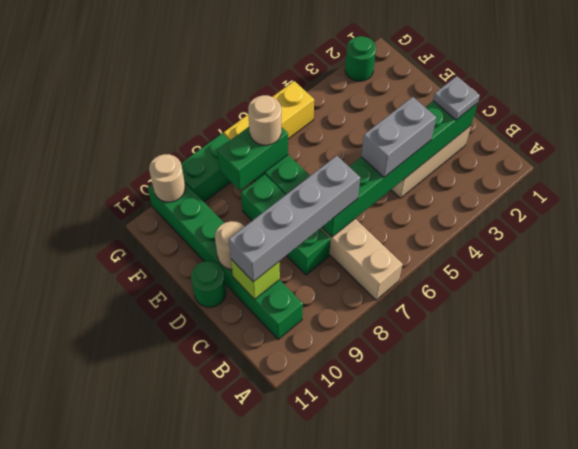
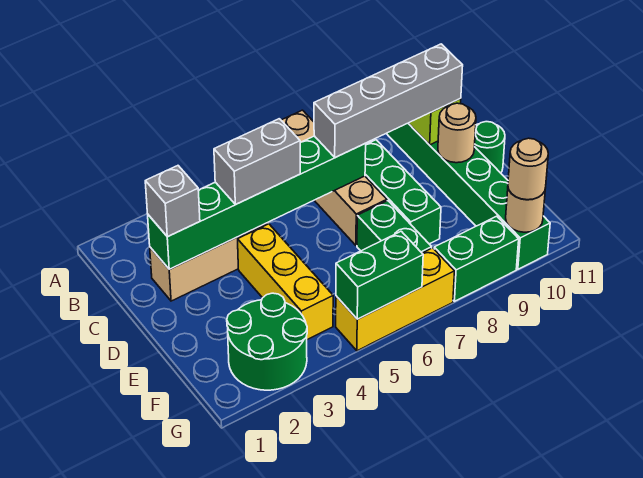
grey plate C2 level 3 -> grey brick C2 level 3
none -> yellow brick D4:F4 level 1
green brick F7:F8 level 2 -> green brick G5:G6 level 2
tan round brick F7 level 3 -> tan round brick G10 level 3
green round brick G2 level 1 -> green round brick F2:G3 level 1

